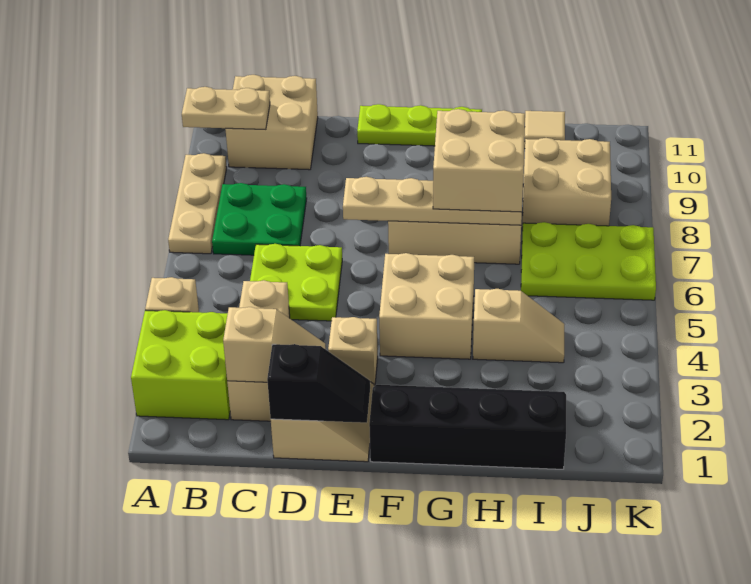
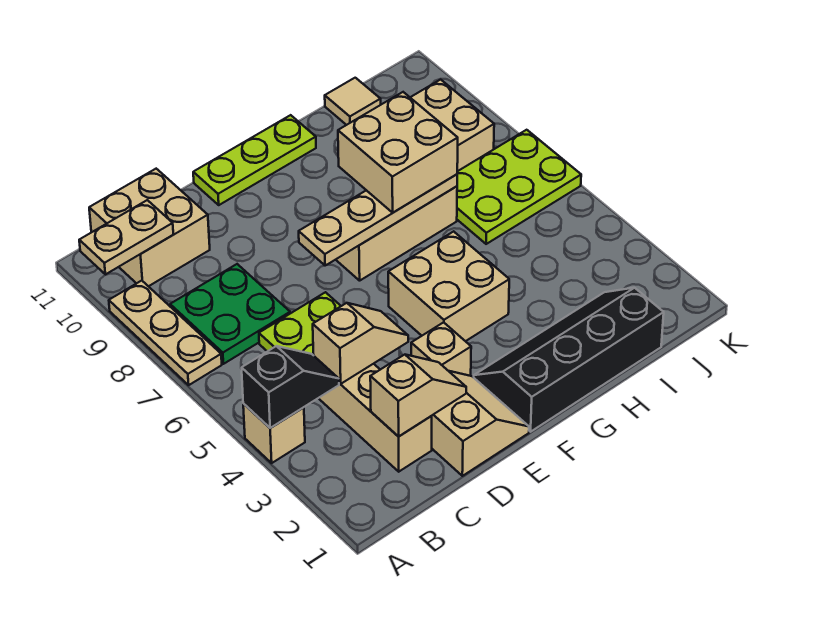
lime brick A2:B3 level 1 -> none
black slope D1:E1 level 2 top D -> black slope A4:B4 level 2 top A
tan slope H4:I4 level 1 top H -> tan slope C4:D4 level 2 top C

